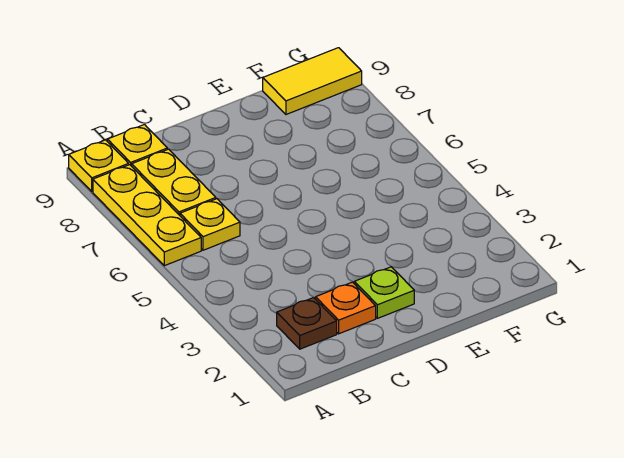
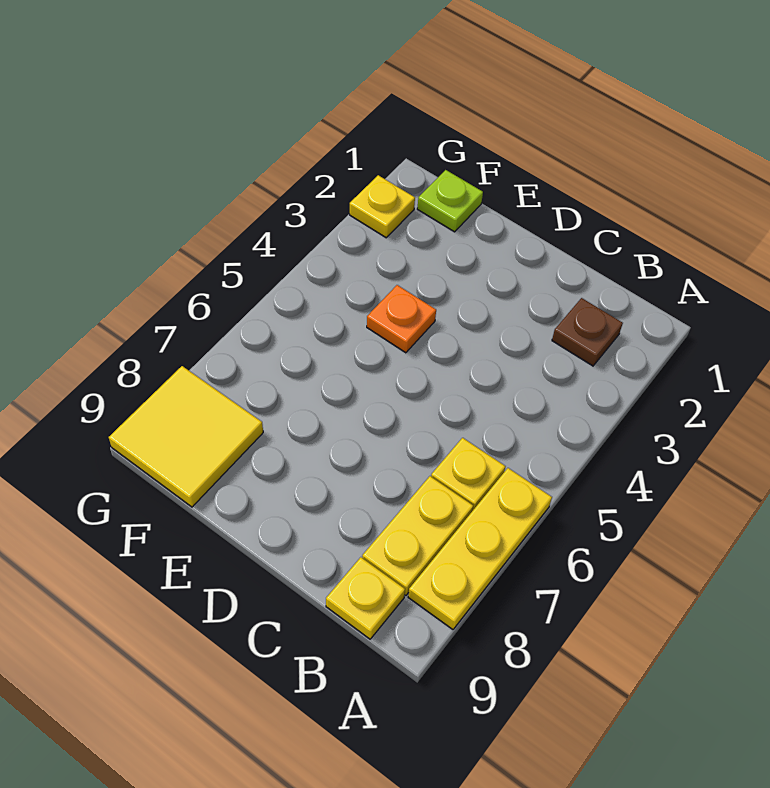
yellow plate A9 level 1 -> yellow plate G2 level 1
orange plate C2 level 1 -> orange plate E4 level 1
lime plate D2 level 1 -> lime plate F1 level 1
yellow tile F9:G9 level 1 -> yellow tile F8:G9 level 1

